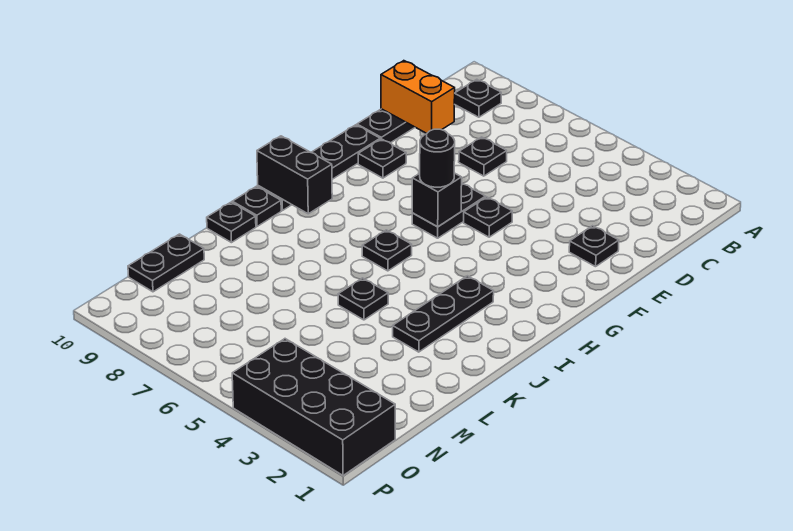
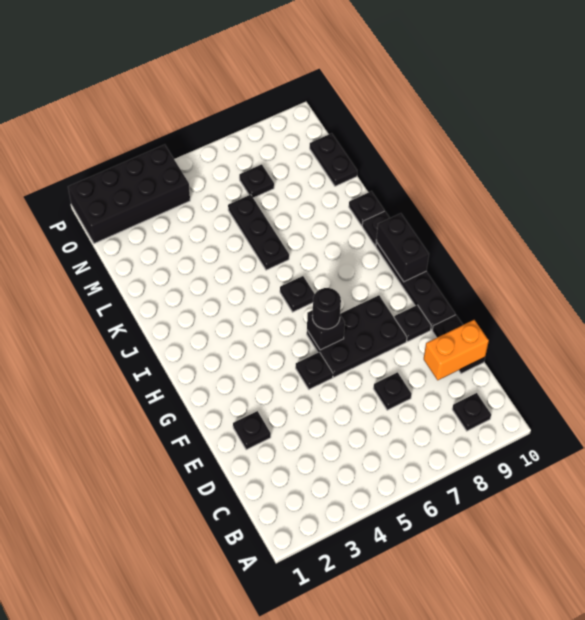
black plate F6:G6 level 1 -> black plate F6:G8 level 1
black plate I3:K3 level 1 -> black plate K6:M6 level 1
black brick I9:I10 level 2 -> black brick H10:I10 level 2
black plate K5 level 1 -> black plate N7 level 1

